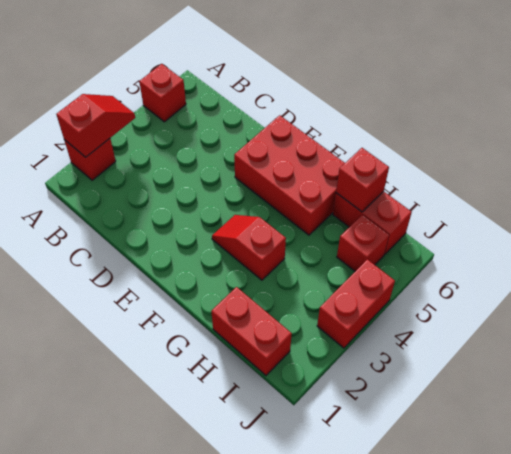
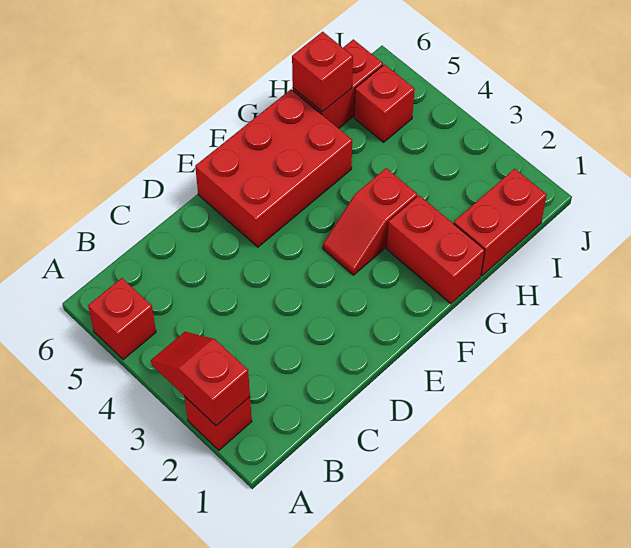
red brick J3:J4 level 1 -> red brick G1:G2 level 1

